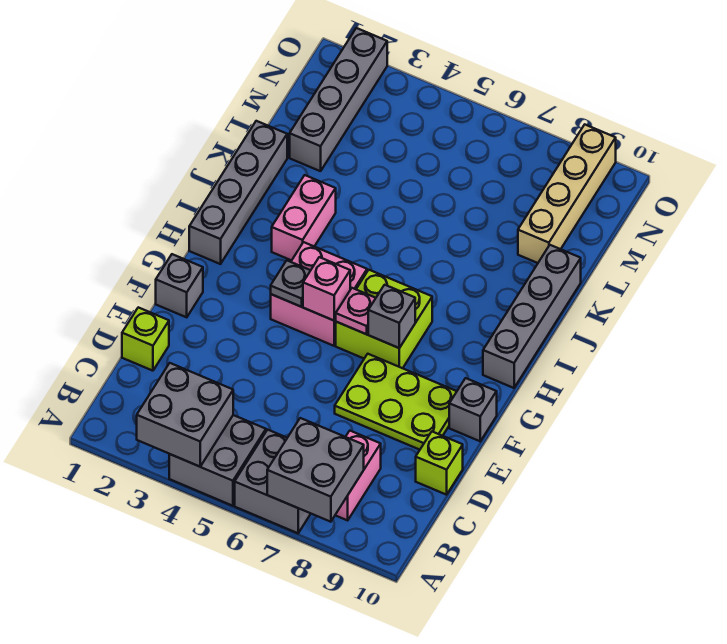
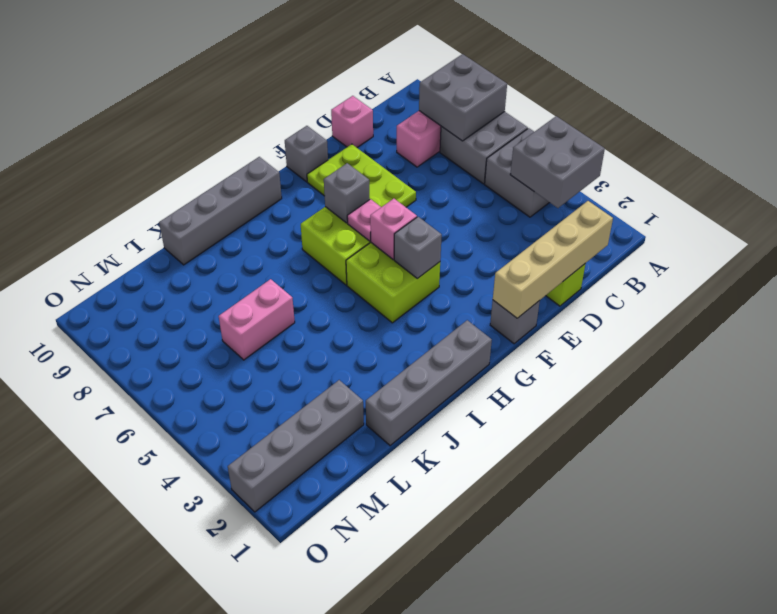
lime brick D10 level 1 -> pink brick D10 level 1
pink brick G4:H5 level 1 -> lime brick G4:H5 level 1
grey plate G4 level 2 -> grey brick G4 level 2
pink brick I3:J3 level 1 -> pink brick K6:L6 level 1
tan brick L9:O9 level 1 -> tan brick C1:F1 level 2

